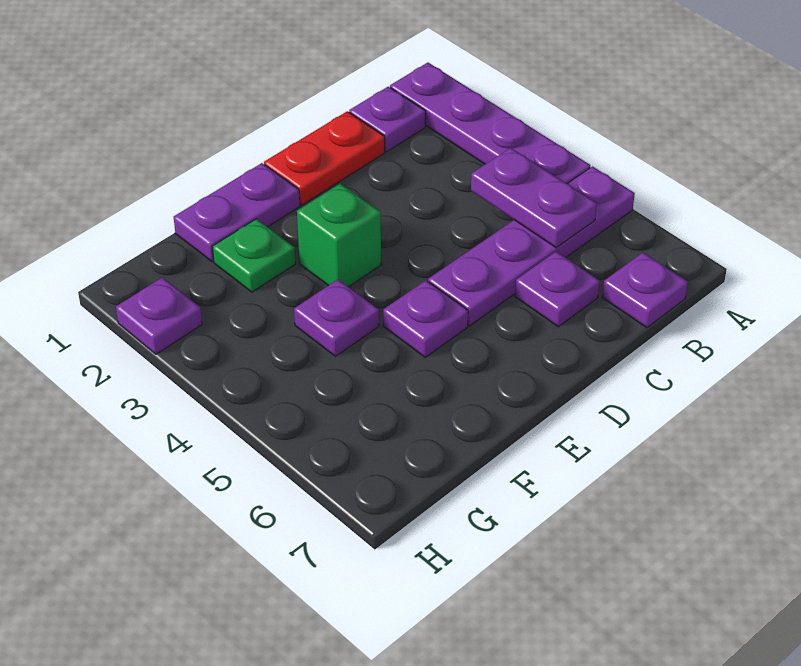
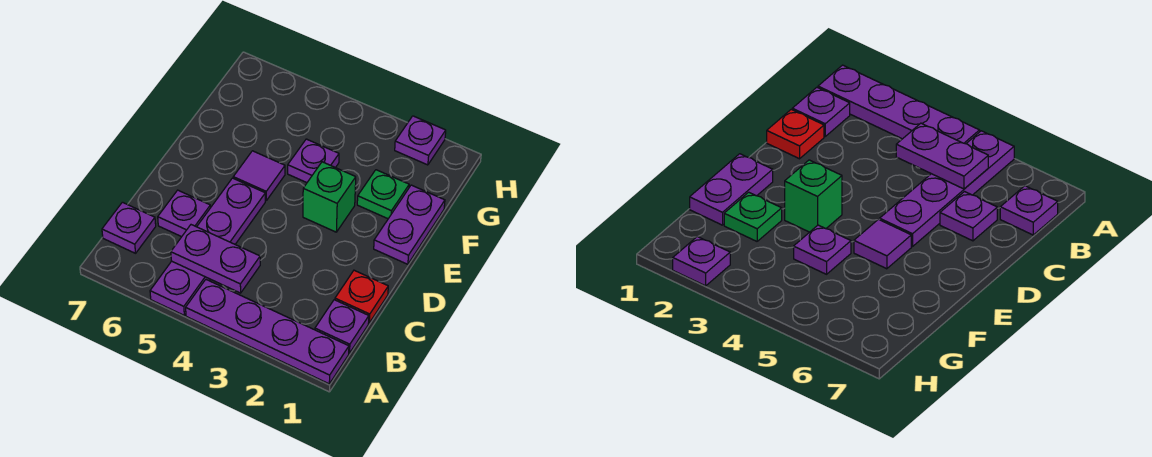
red plate C1:D1 level 1 -> red plate C1 level 1
purple plate E5 level 1 -> purple tile E5 level 1

